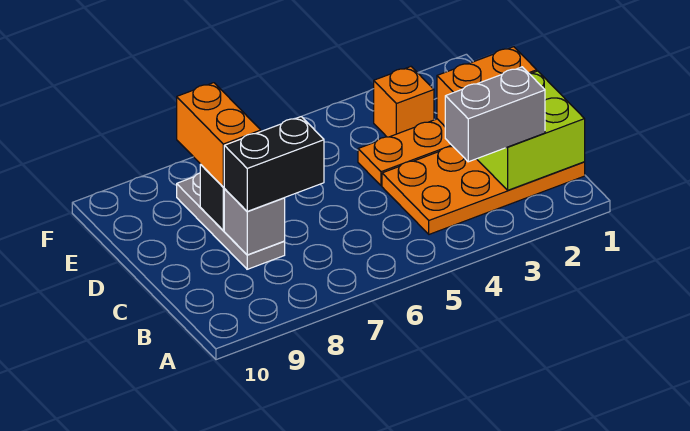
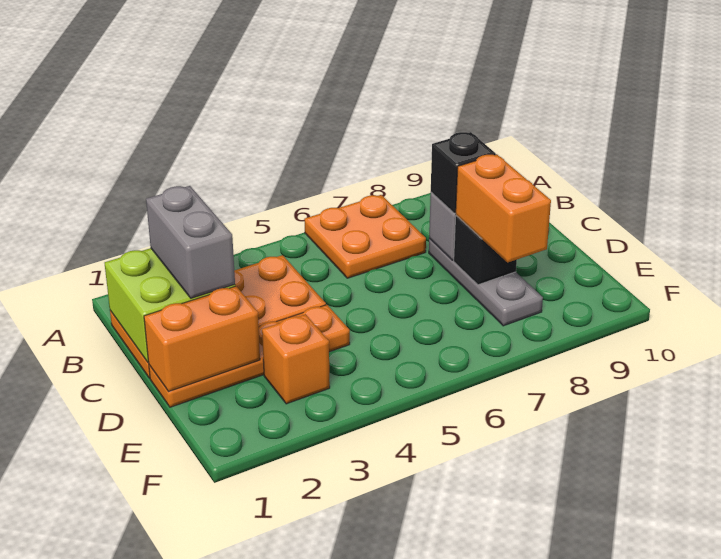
none -> orange plate A6:B7 level 1
grey brick B2:B3 level 3 -> grey brick B2:C2 level 3
black brick C7:C8 level 3 -> black brick C8 level 3

